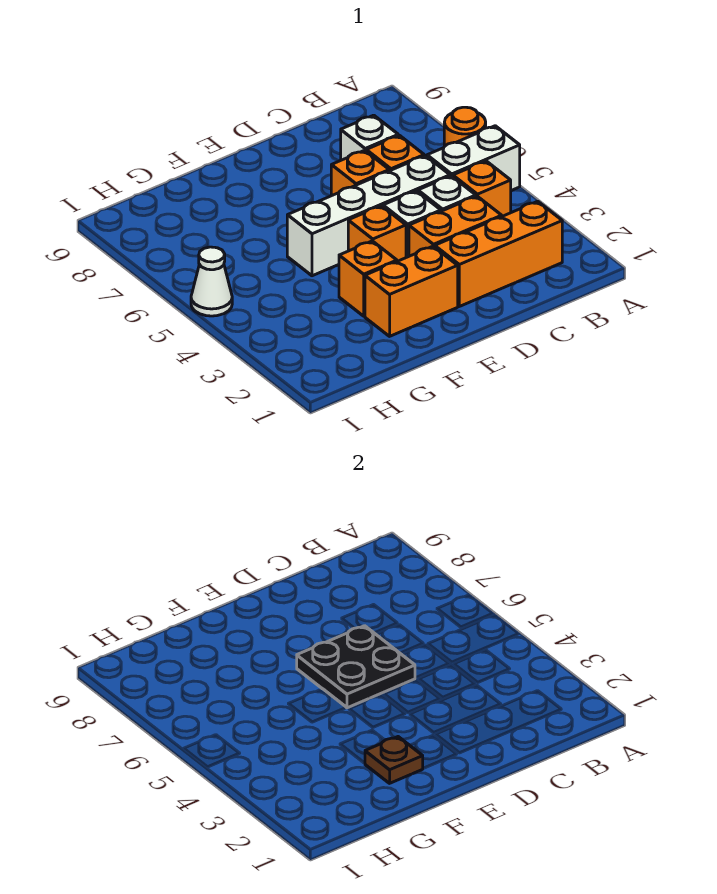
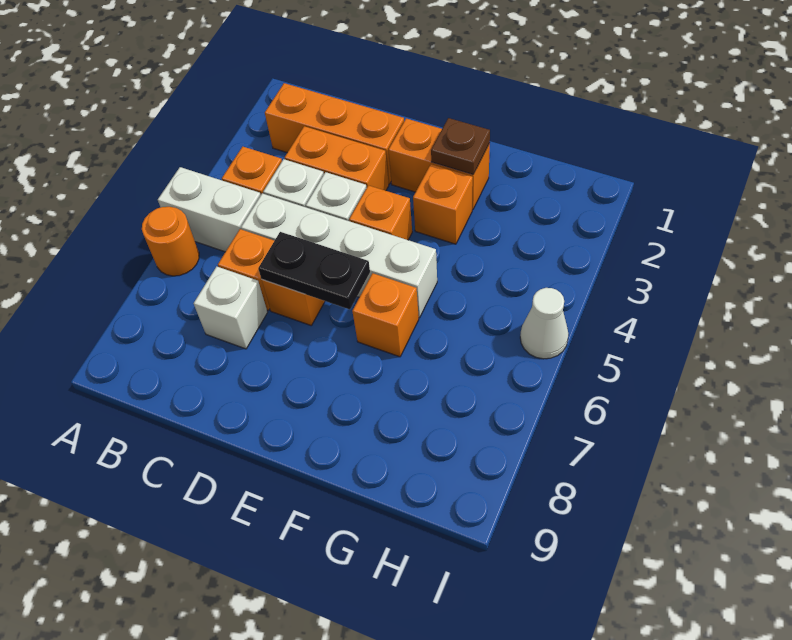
black plate D5:E6 level 2 -> black plate D6:E6 level 2
none -> orange brick F6 level 1

